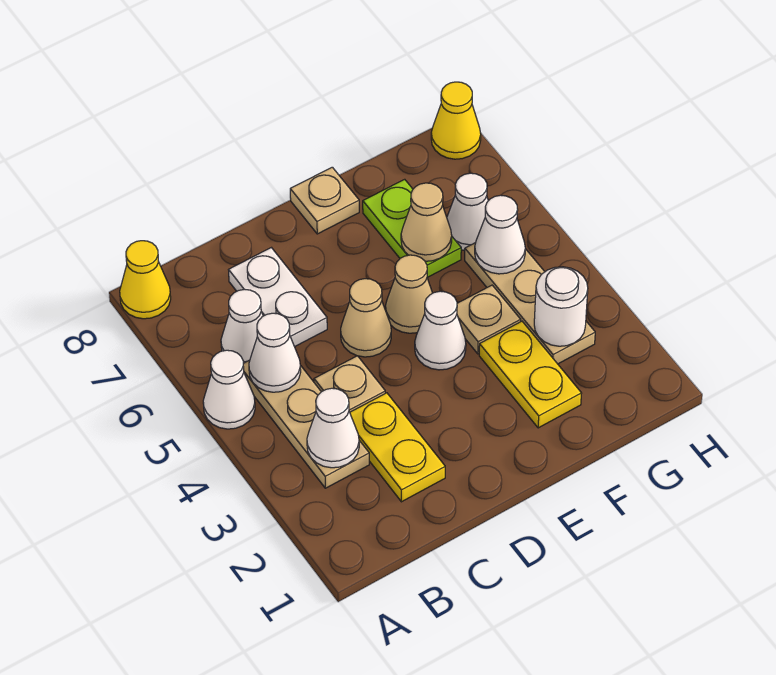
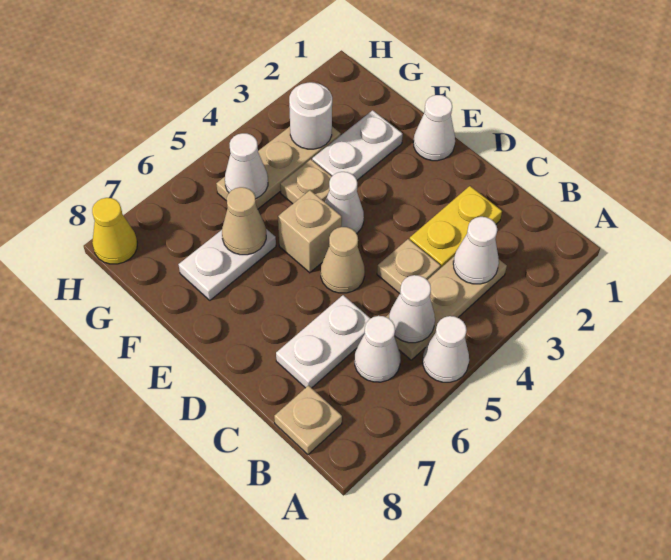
yellow cone A8 level 1 -> none
tan cone E5 level 1 -> tan brick E5 level 1
tan plate E8 level 1 -> tan plate B8 level 1
yellow plate F2:F3 level 1 -> white plate F2:F3 level 1
lime plate F6:F7 level 1 -> white plate F6:F7 level 1
white cone G6 level 1 -> white cone E1 level 1

